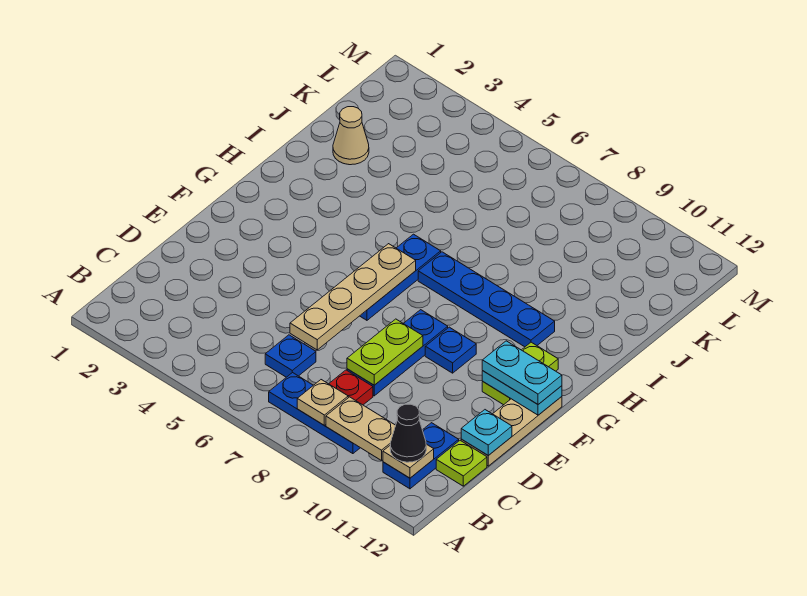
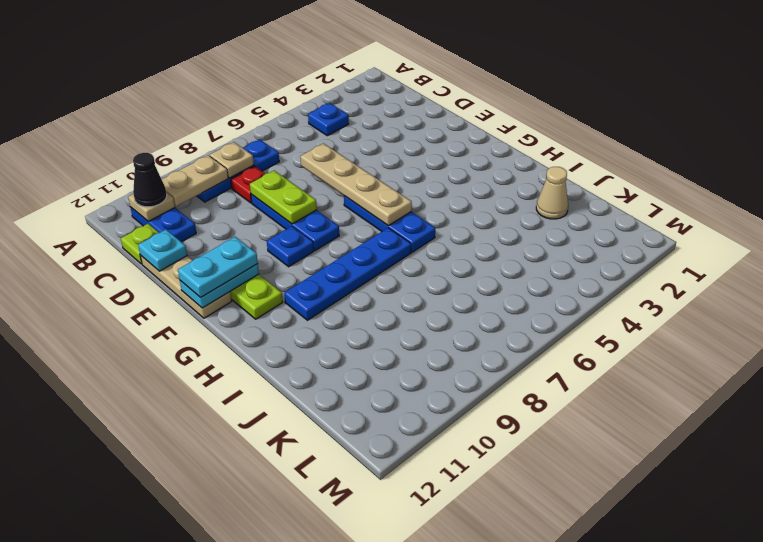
blue plate C6 level 1 -> blue plate B4 level 1

